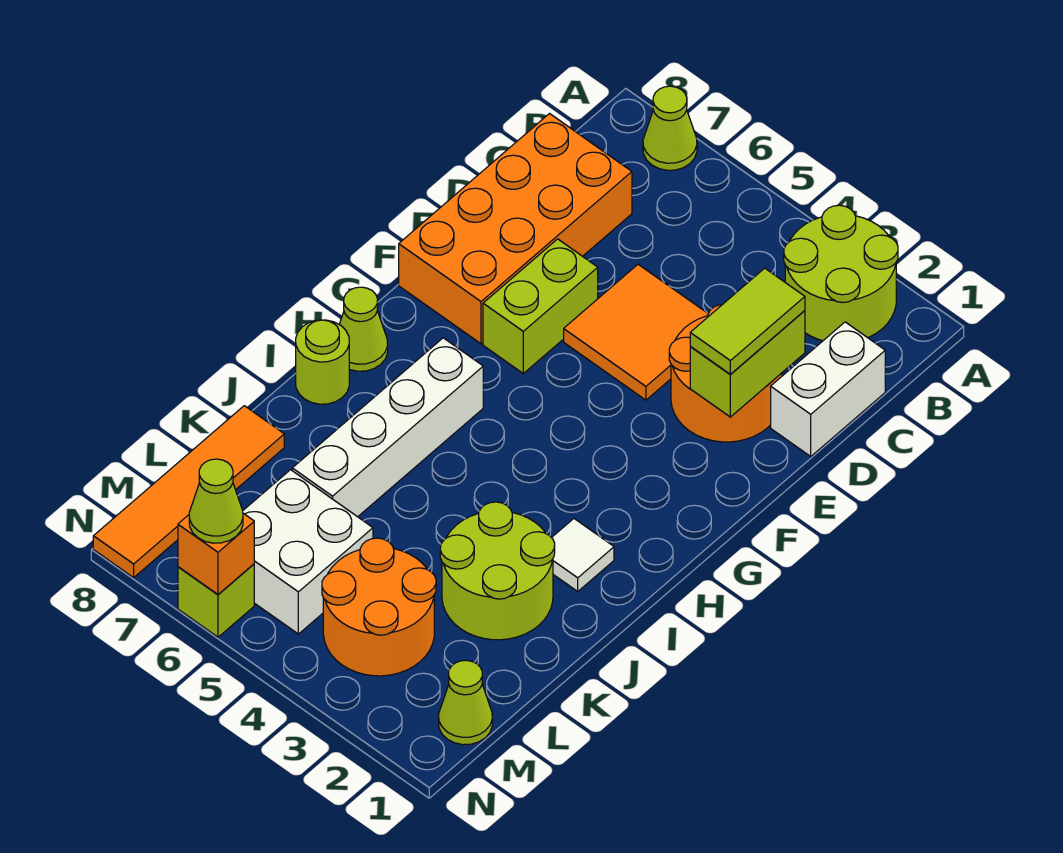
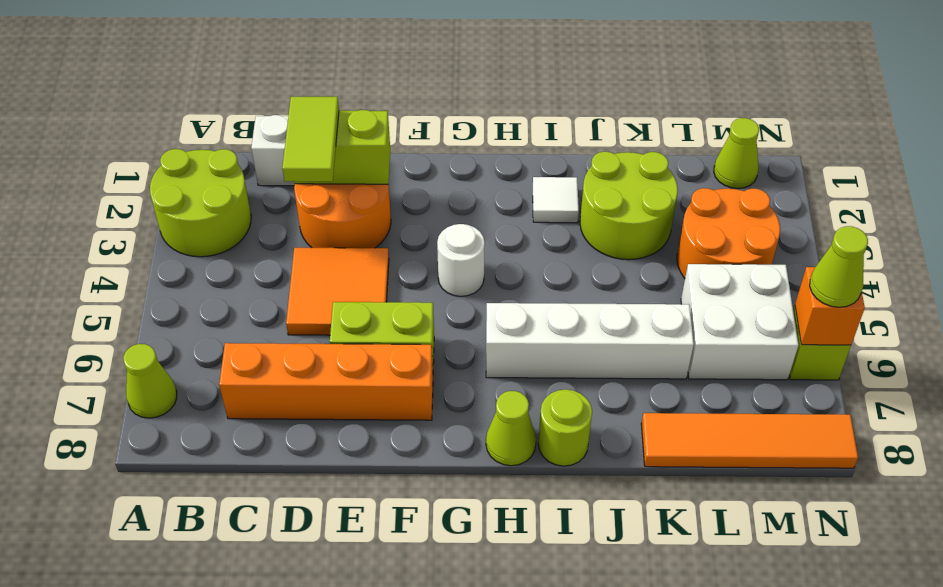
orange brick C7:F8 level 1 -> orange brick C7:F7 level 1
lime tile D2:E2 level 3 -> lime tile D2:D3 level 3
none -> white round brick G4 level 1

